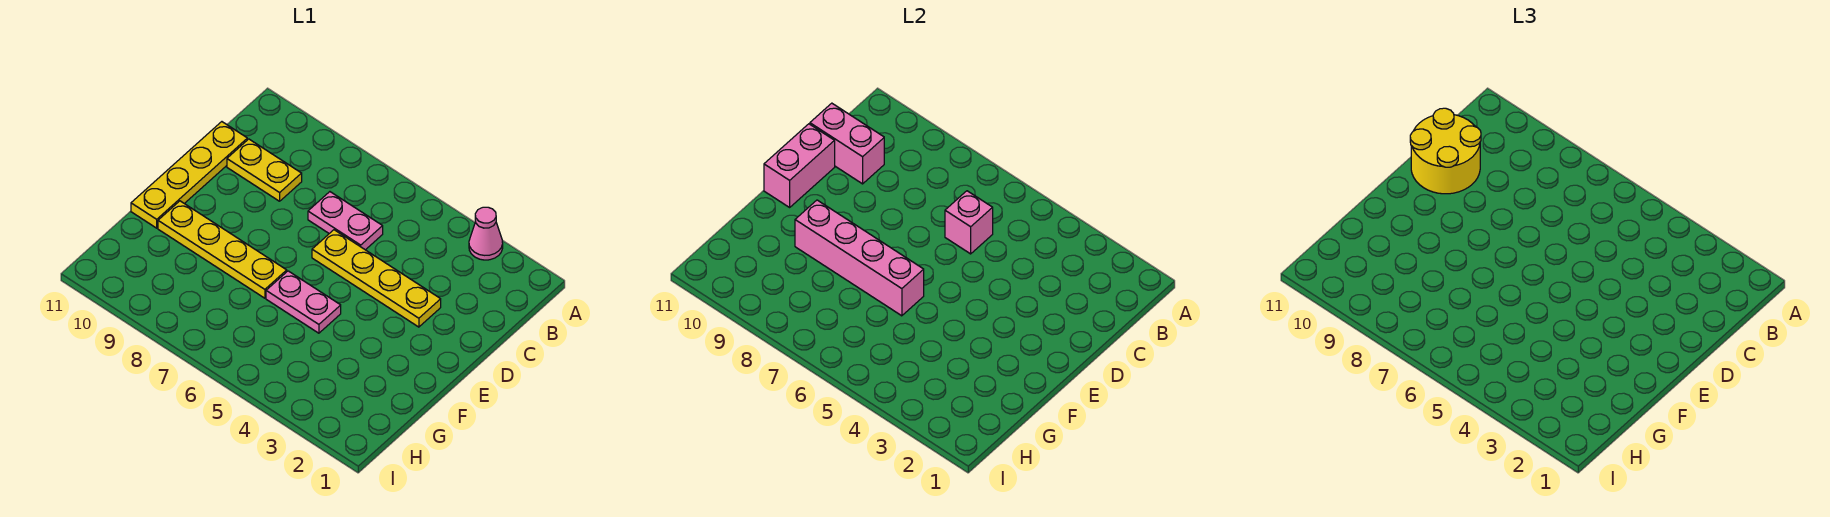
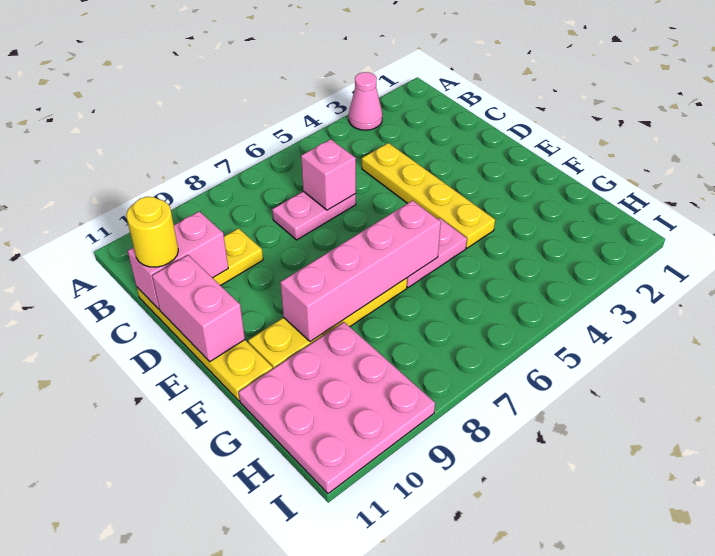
yellow round brick C10:D11 level 3 -> yellow round brick C11 level 3
yellow plate D3:D6 level 1 -> yellow plate C4:F4 level 1
none -> pink plate G9:I11 level 1

